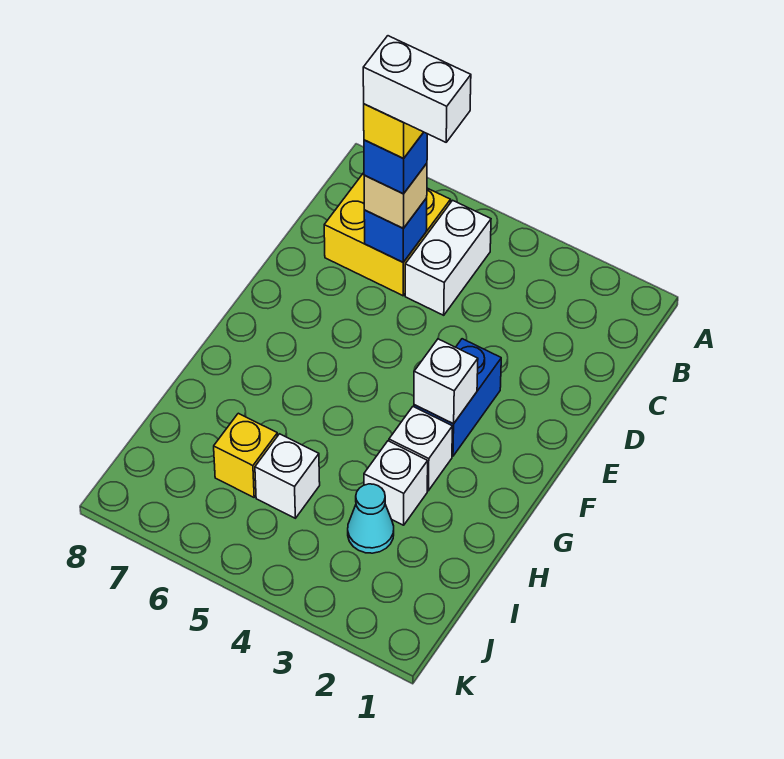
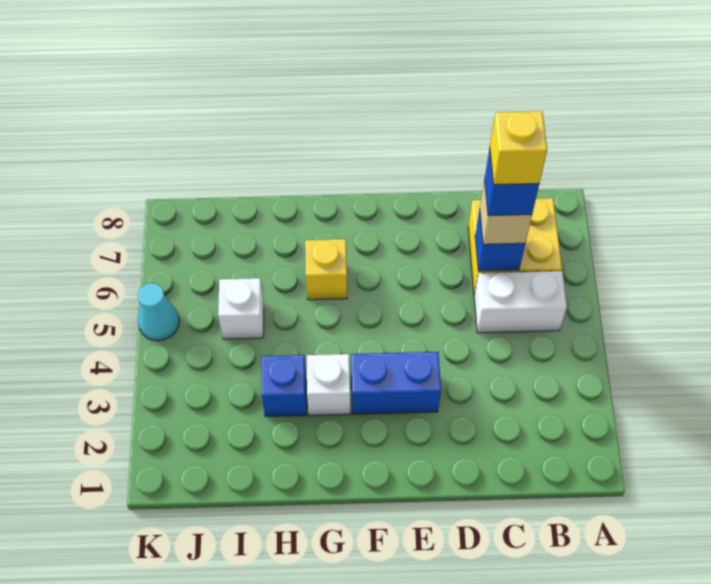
white brick C5:C6 level 6 -> none
white brick F3 level 2 -> none
white brick H3 level 1 -> blue brick H3 level 1
cyan cone I3 level 1 -> cyan cone K5 level 1
yellow brick I6 level 1 -> yellow brick G6 level 1

